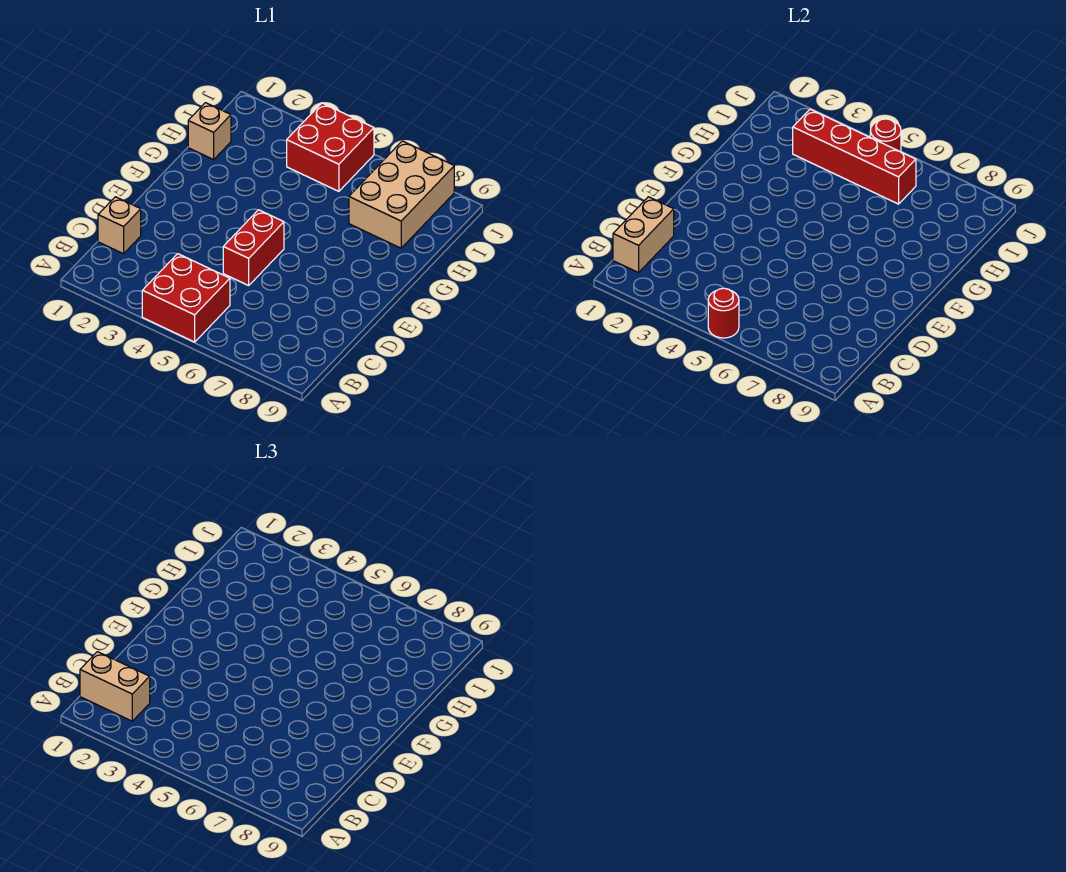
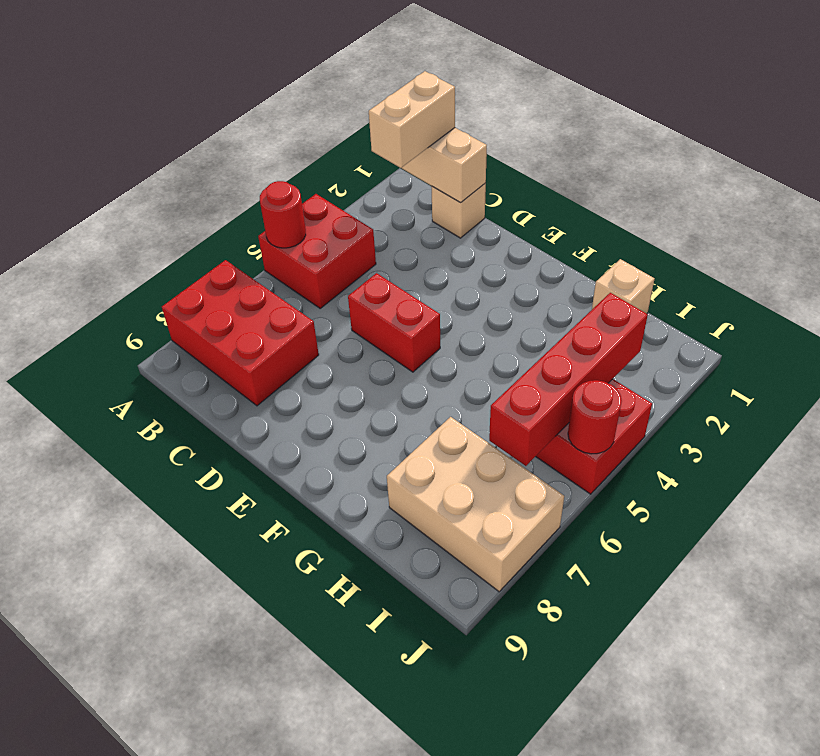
none -> red brick A7:C8 level 1

